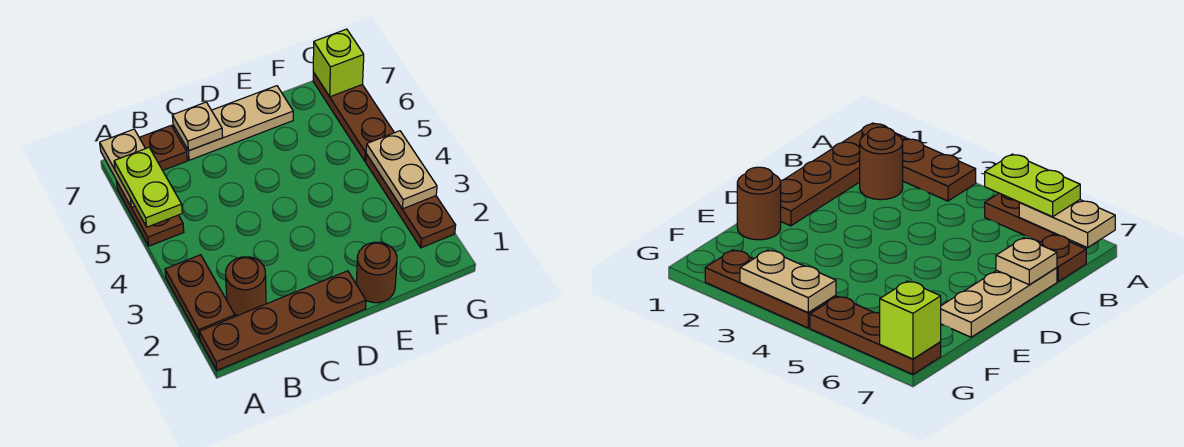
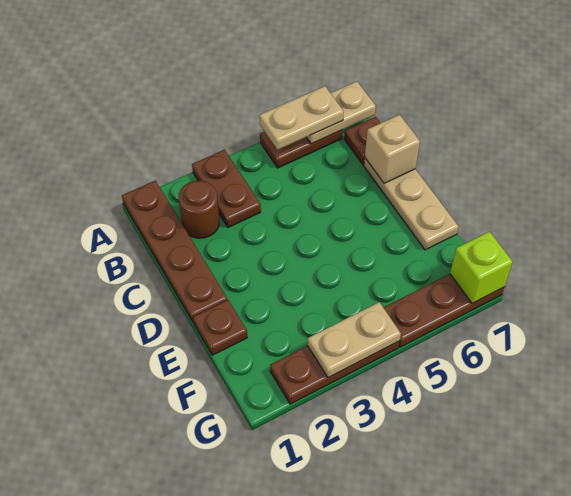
brown plate A2:A3 level 1 -> brown plate A3:B3 level 1
lime plate A5:A6 level 3 -> tan plate A5:A6 level 3
tan plate C7 level 2 -> tan brick C7 level 2
brown round brick E1 level 1 -> brown plate E1 level 1

